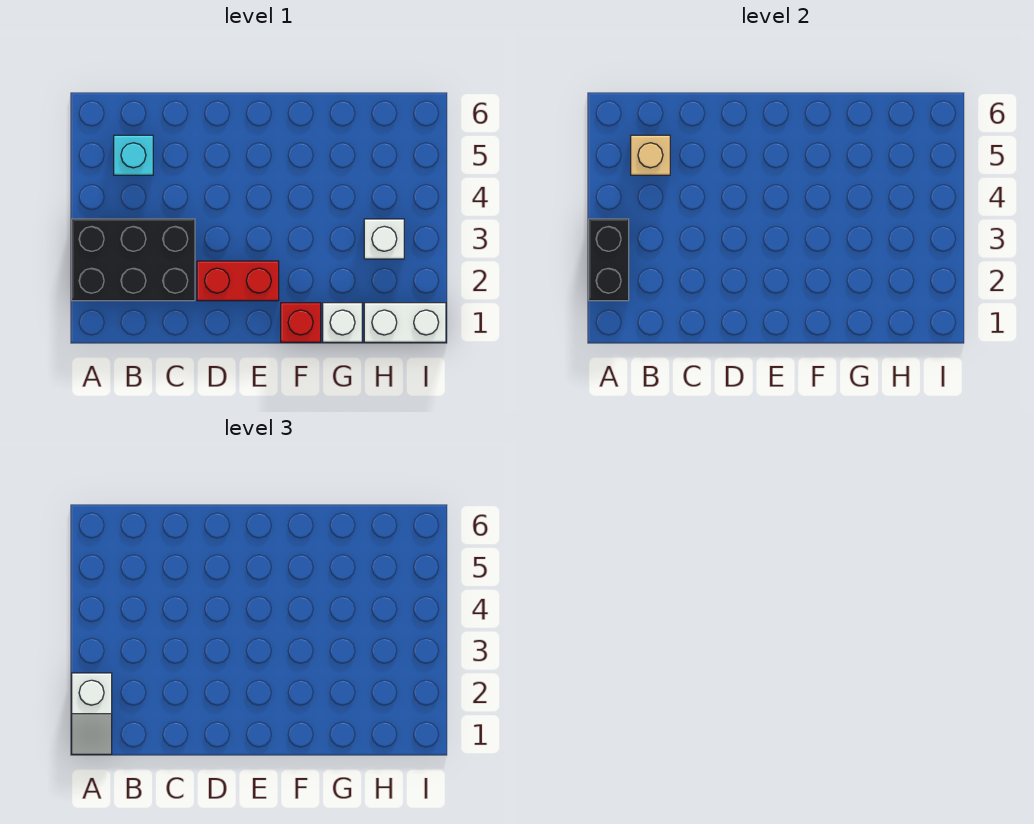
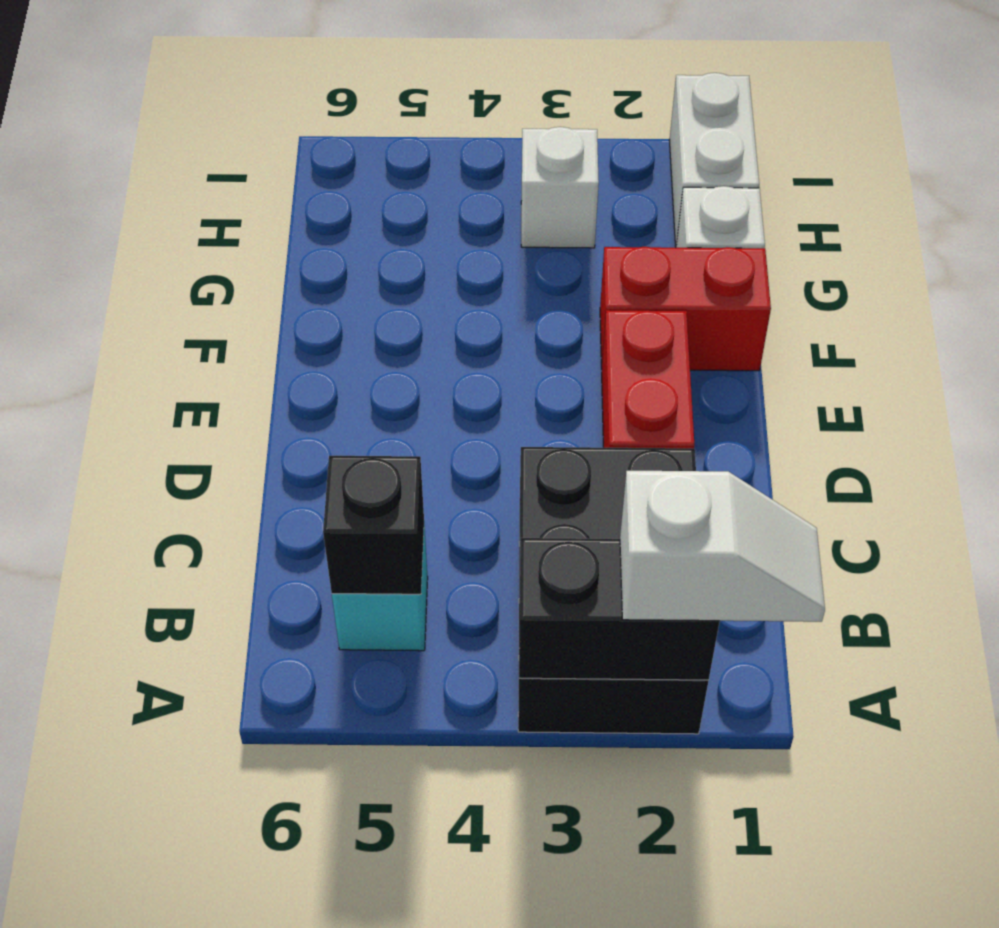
tan brick B5 level 2 -> black brick B5 level 2
red brick F1 level 1 -> red brick F1:F2 level 1

